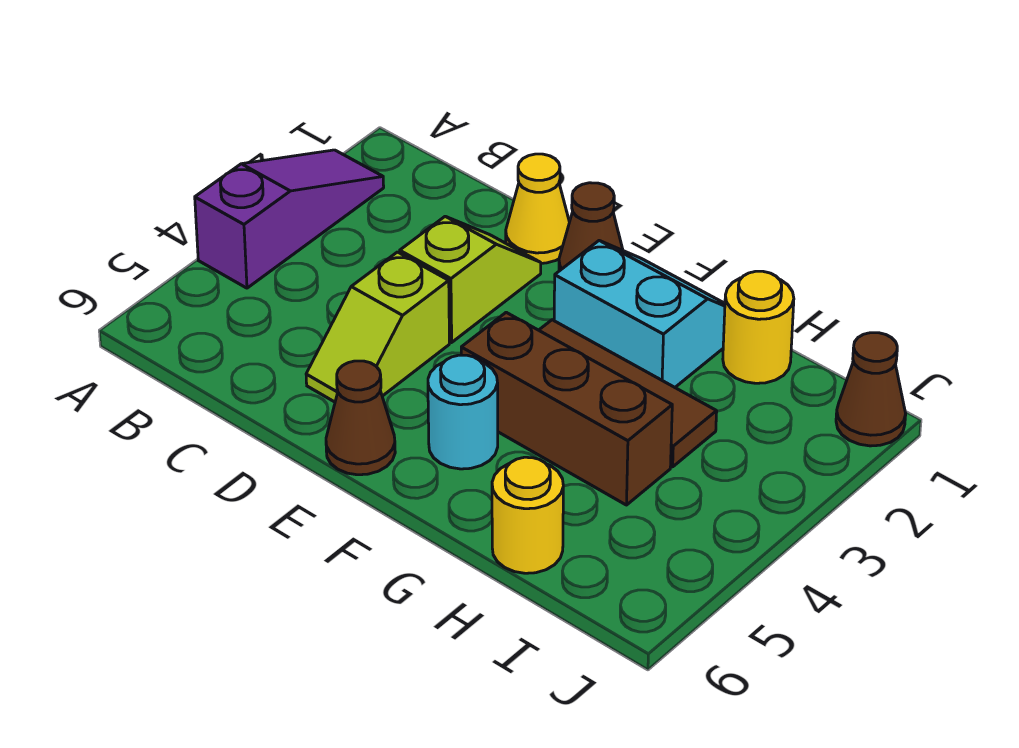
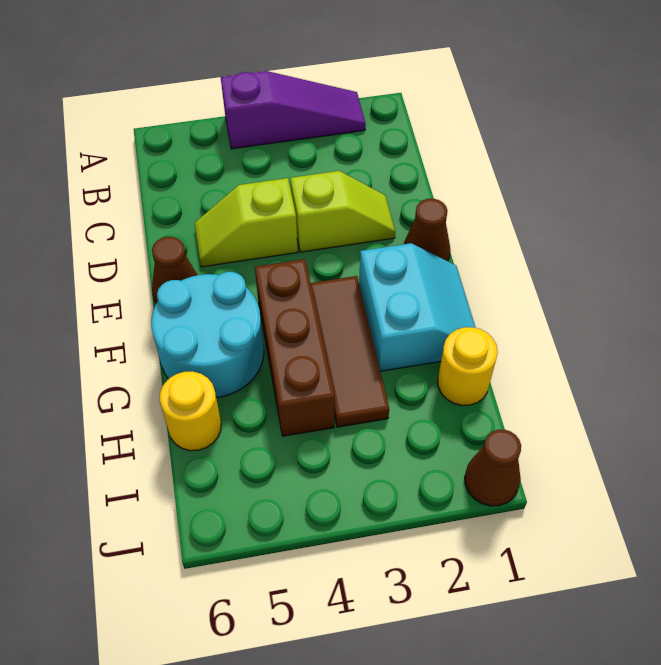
yellow cone D1 level 1 -> none
cyan round brick F5 level 1 -> cyan round brick F5:G6 level 1

